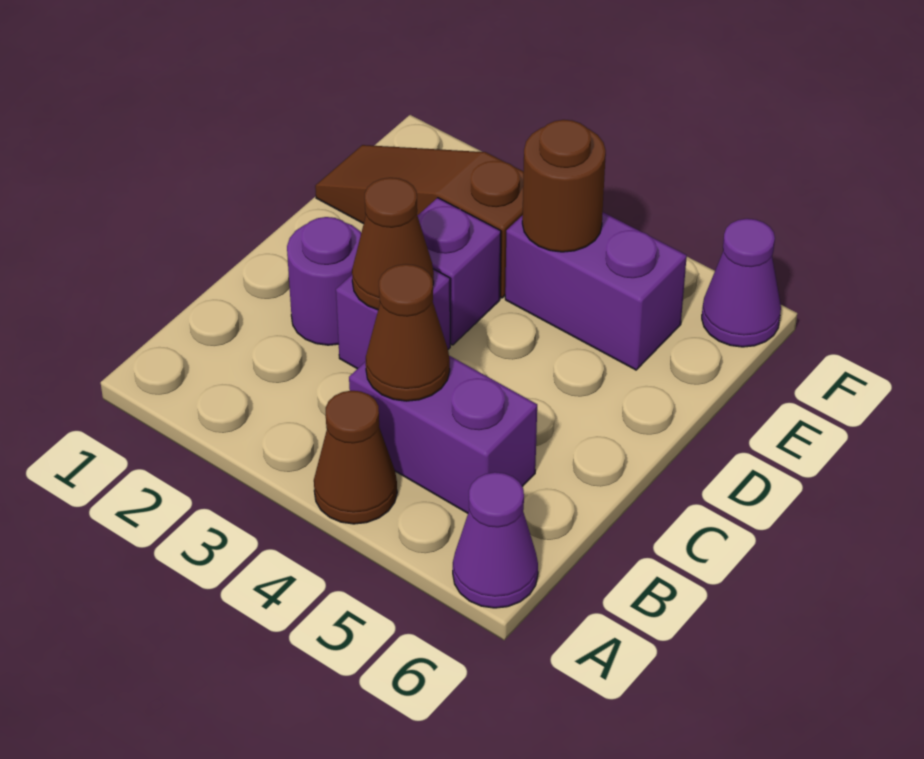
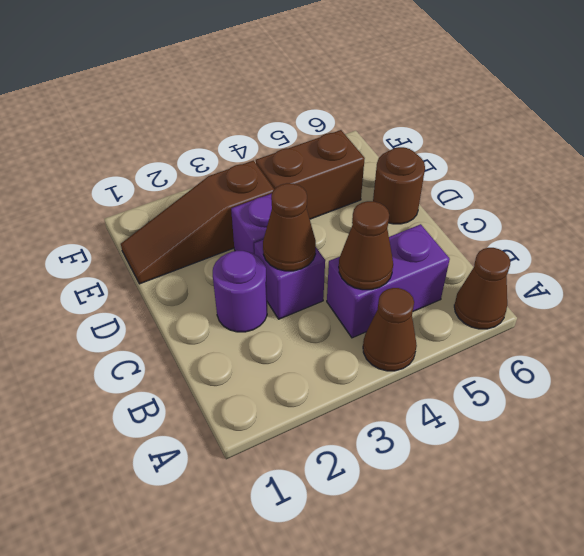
purple cone A6 level 1 -> brown cone A6 level 1
purple brick E4:E5 level 1 -> brown brick E4:E5 level 1
brown round brick E4 level 2 -> brown round brick D6 level 1
purple cone F6 level 1 -> none

